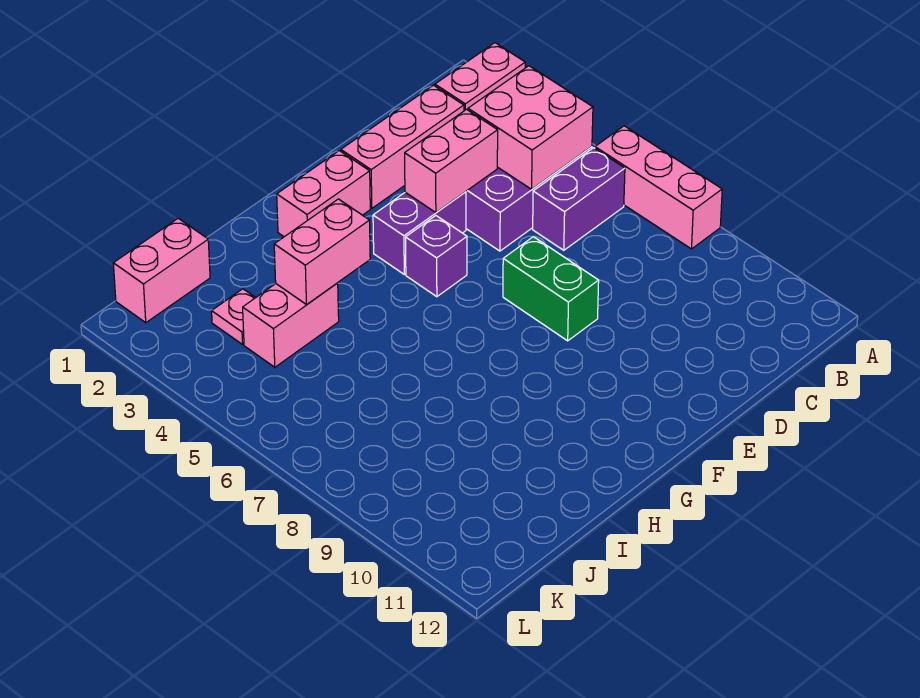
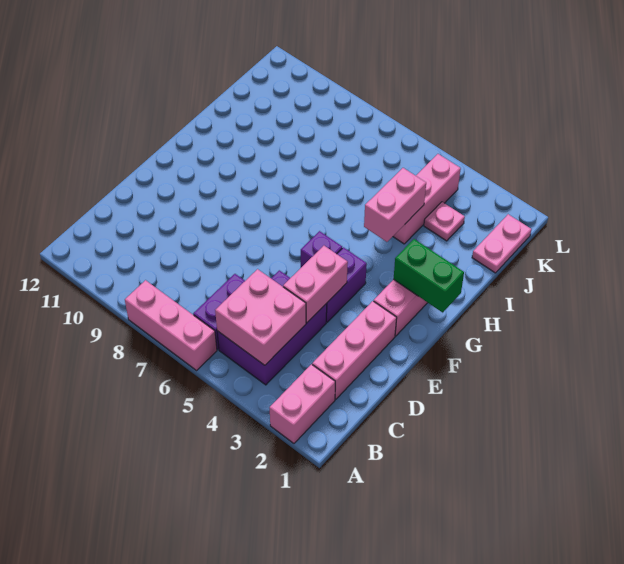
green brick E7:E8 level 1 -> green brick G1:G2 level 2
pink brick I4:J4 level 1 -> pink brick I4:K4 level 1
pink brick J1:K1 level 1 -> pink plate J1:K1 level 1

